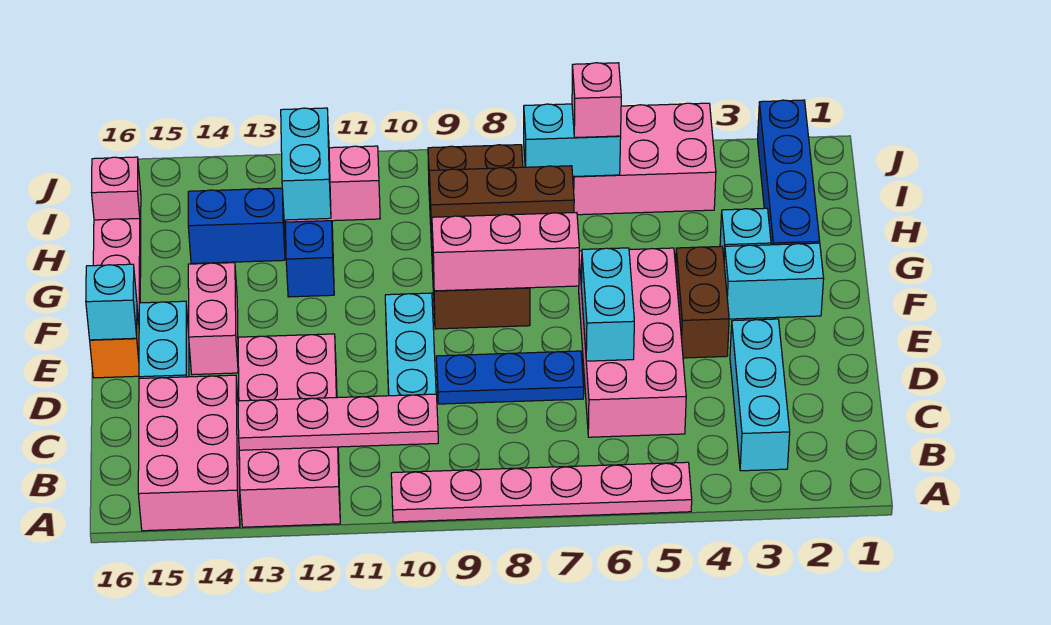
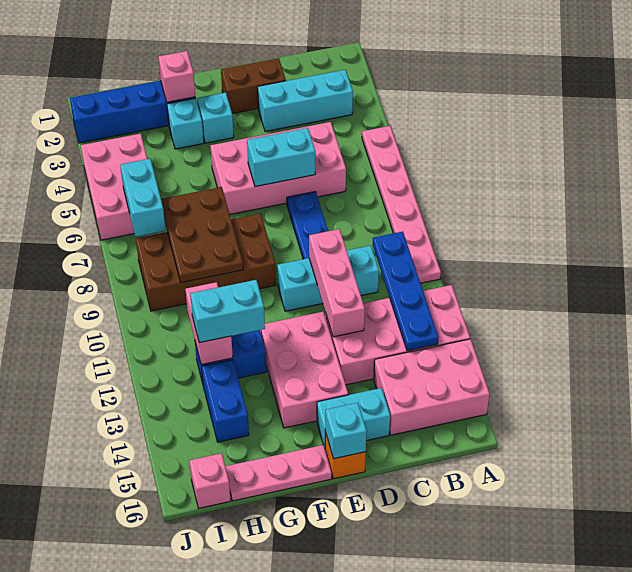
pink plate B10:B13 level 2 -> blue plate B10:B13 level 2
brown brick E4:F4 level 1 -> brown brick D2:E2 level 1
pink brick E14:F14 level 1 -> pink brick E12:F14 level 1
cyan brick F2:F3 level 1 -> cyan brick F3 level 1
pink brick F7:F9 level 2 -> pink brick D10:D12 level 2
brown plate H7:H9 level 2 -> brown plate G7:H9 level 2
pink brick I6 level 3 -> pink brick G2 level 2

